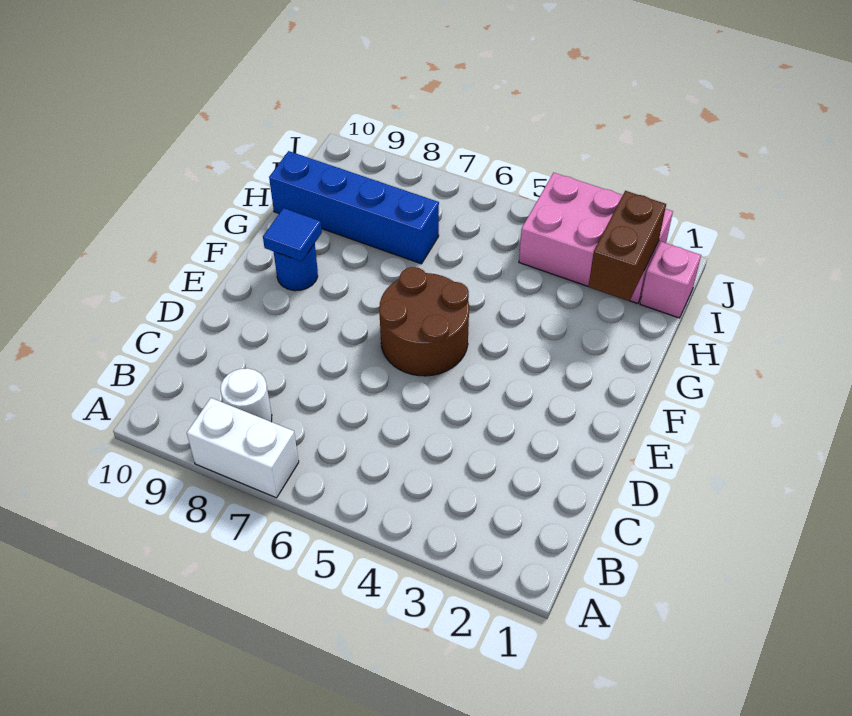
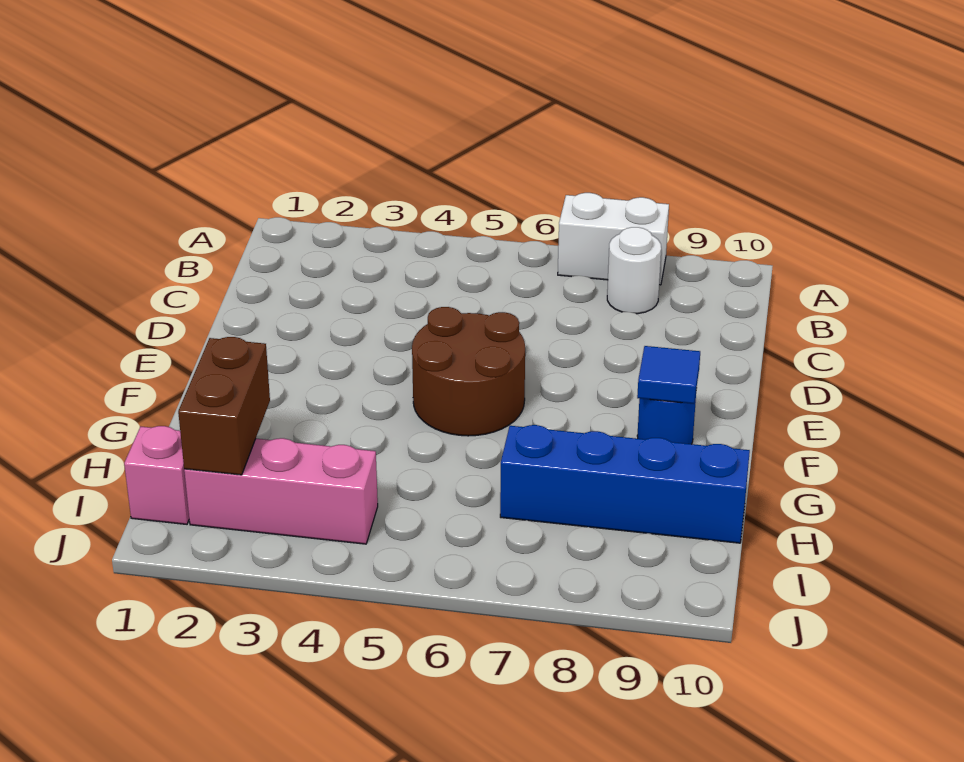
pink brick I2:J4 level 1 -> pink brick I2:I4 level 1

